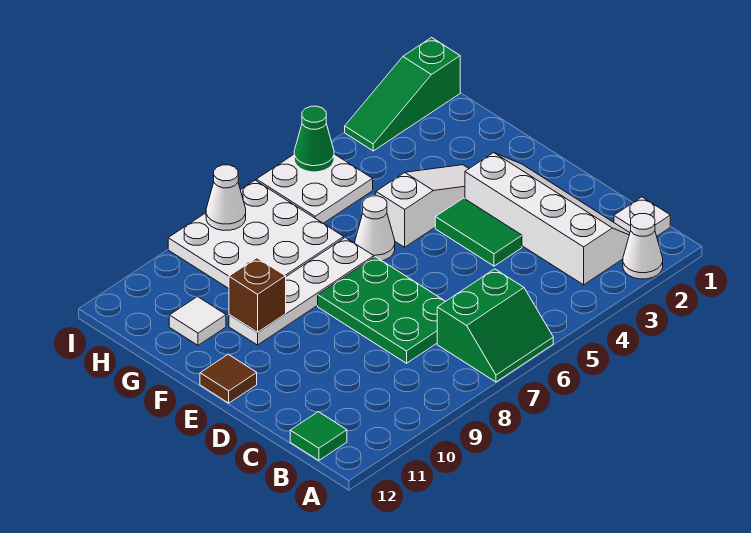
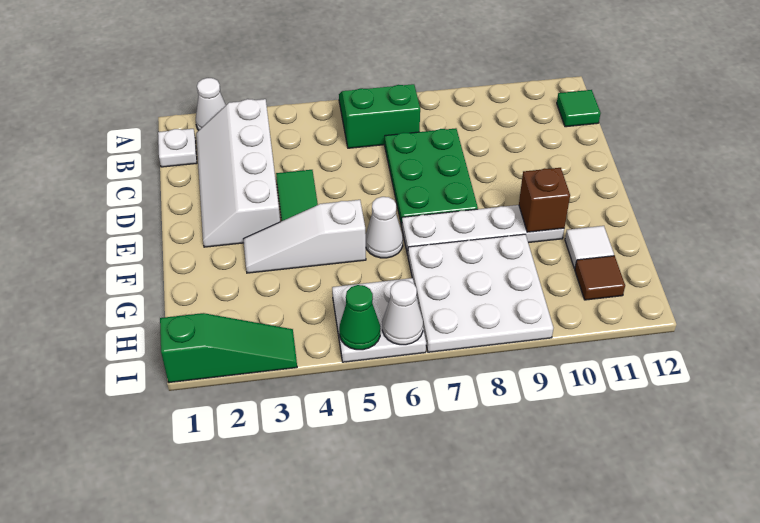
brown tile E12 level 1 -> brown tile H11 level 1
white cone I8 level 2 -> white cone I6 level 2

